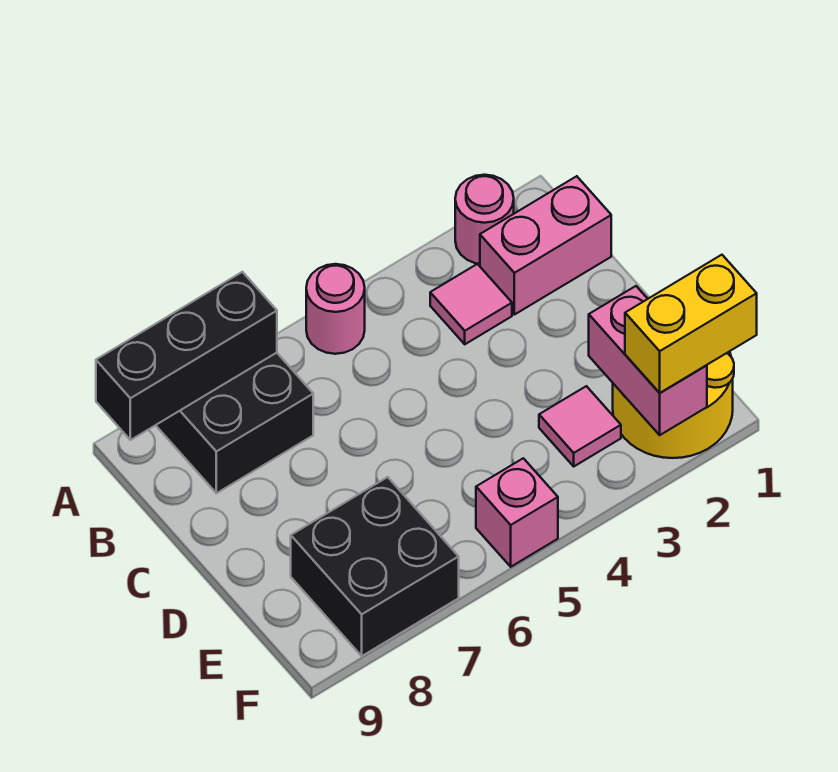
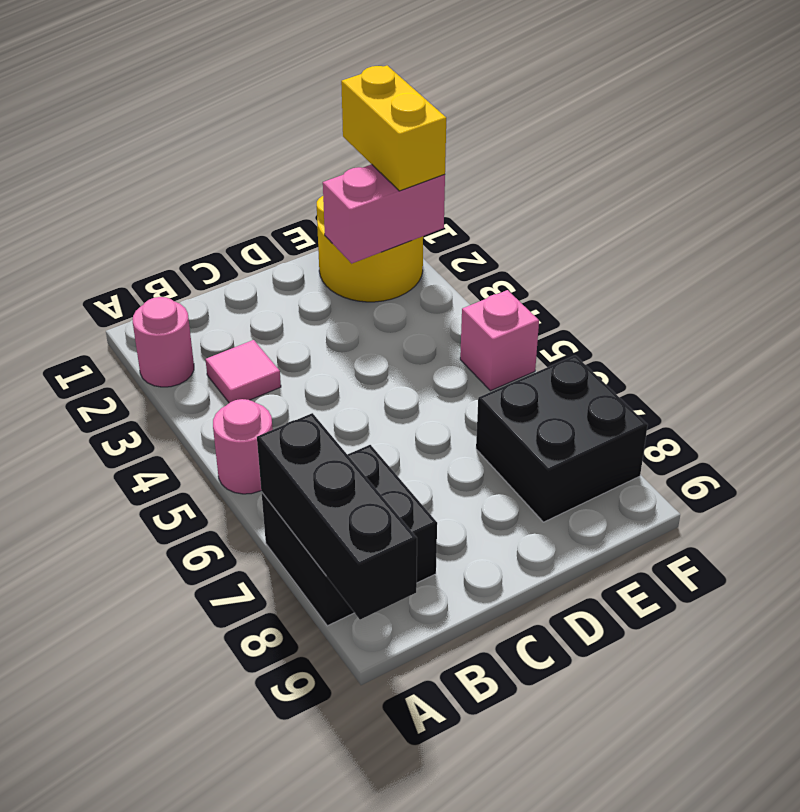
pink brick B1:B2 level 1 -> none
pink tile E3 level 1 -> none

